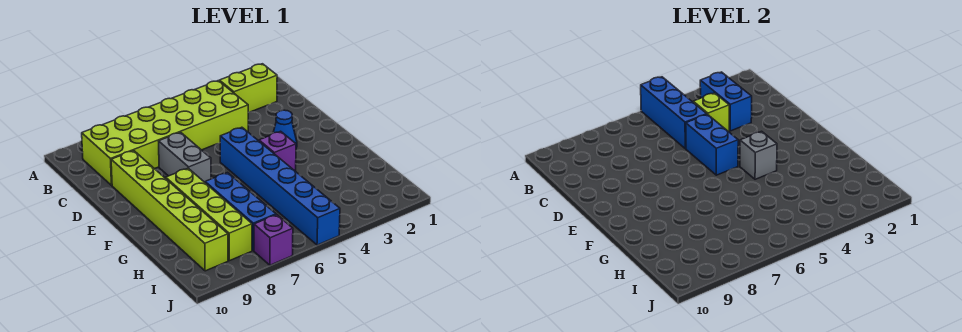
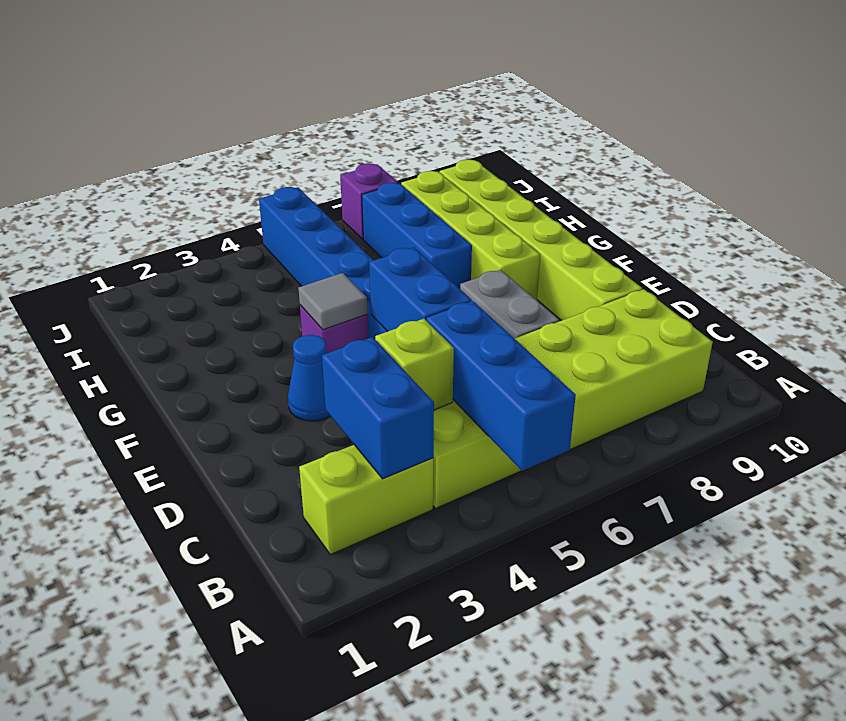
grey brick F4 level 2 -> grey tile F4 level 2

